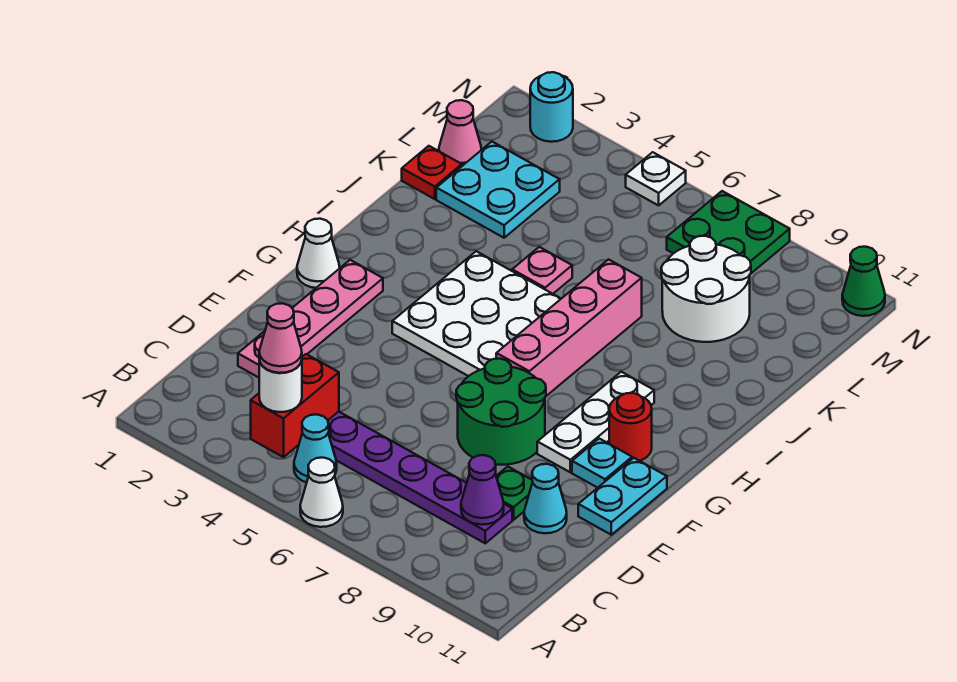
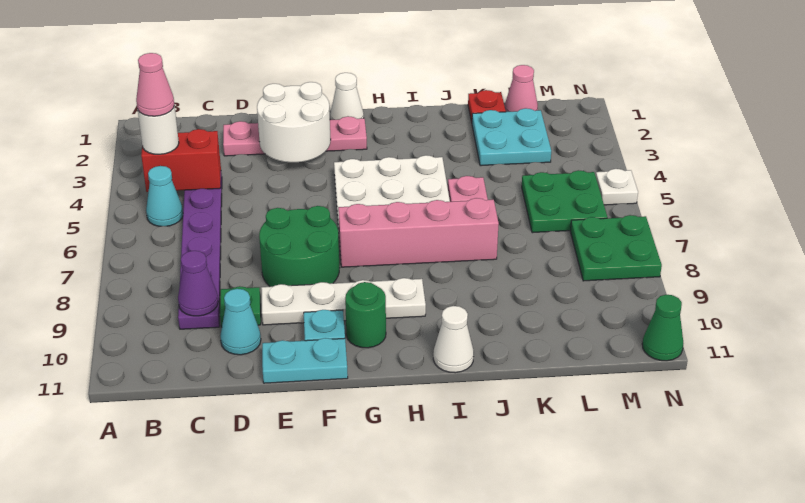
white cone A6 level 1 -> white cone I11 level 1
white plate F9:H9 level 1 -> white plate E9:H9 level 1
red round brick G10 level 1 -> green round brick G10 level 1
white round brick K8:L9 level 1 -> white round brick E2:F3 level 2
none -> green plate L5:M6 level 1
cyan round brick N2 level 1 -> none

